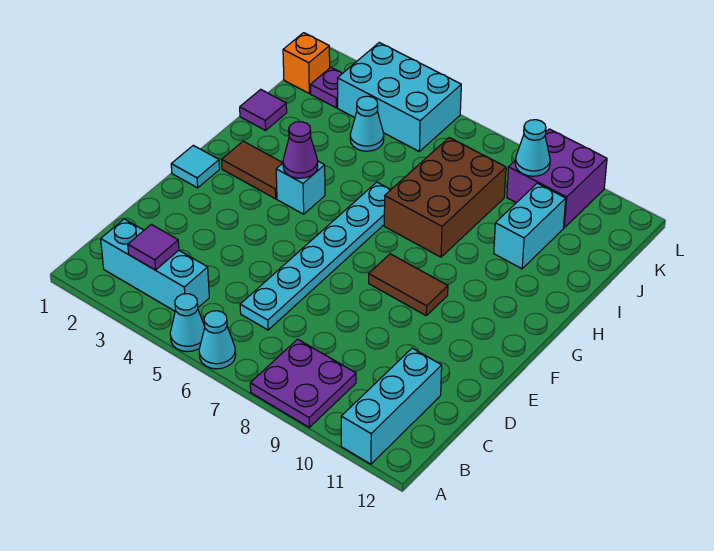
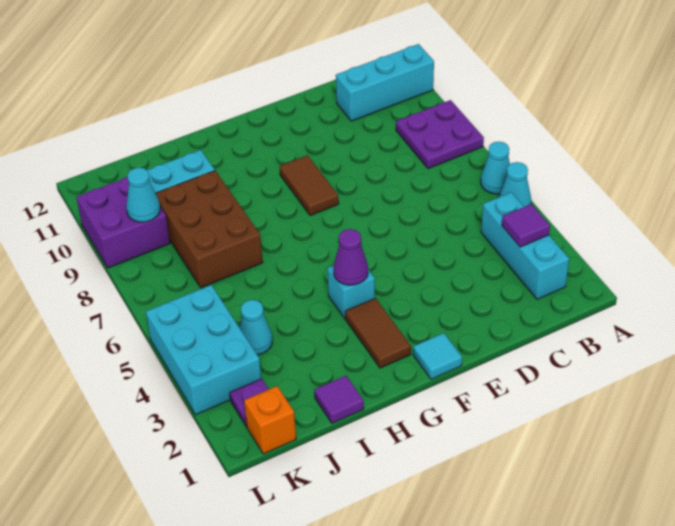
cyan plate C6:H6 level 1 -> none
brown brick H7:J8 level 1 -> brown brick I7:J9 level 1

